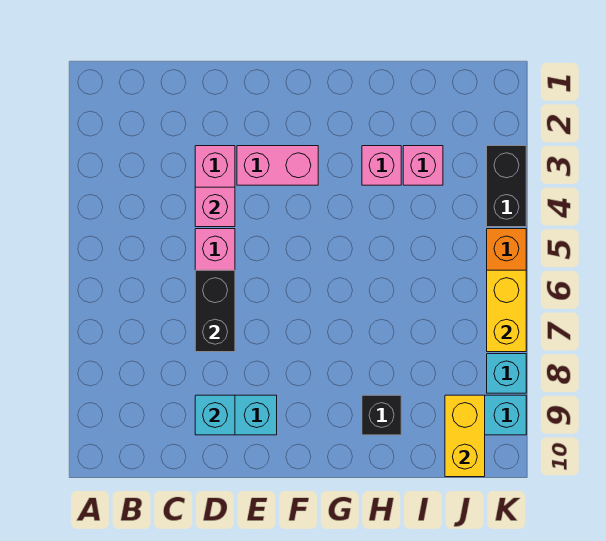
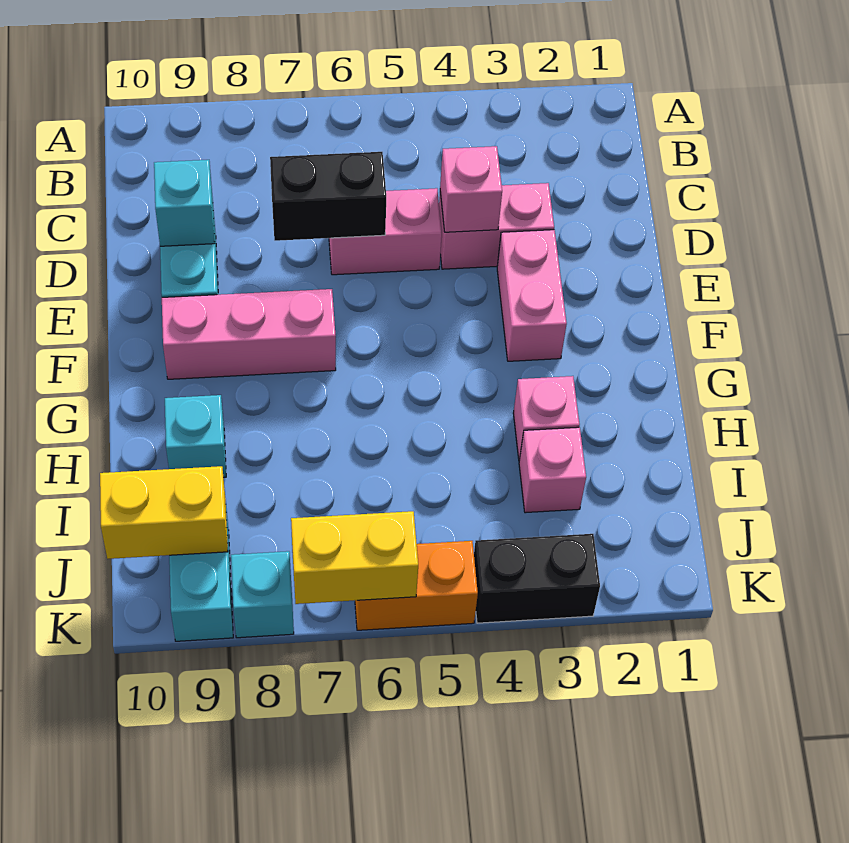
none -> pink brick F7:F9 level 1
black brick H9 level 1 -> cyan brick H9 level 1

